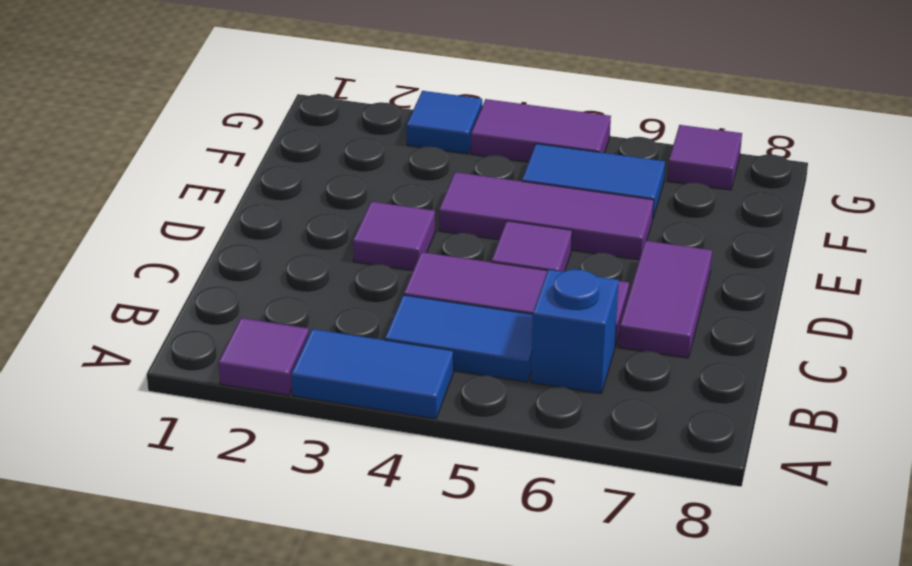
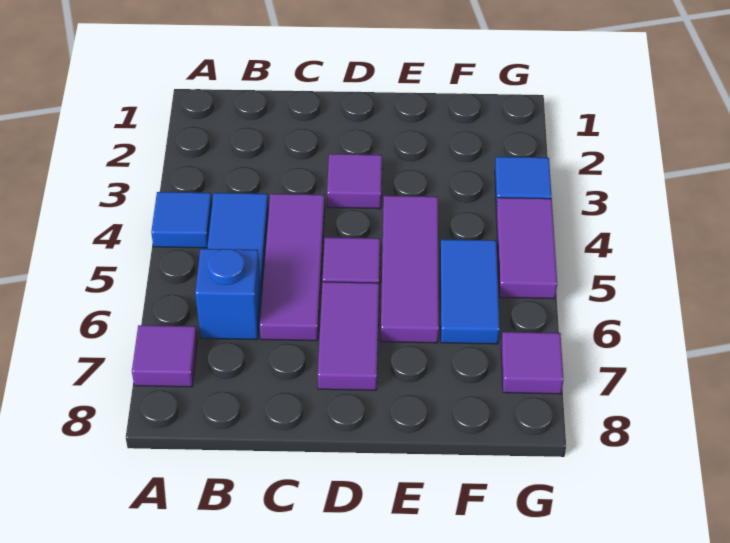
purple tile A2 level 1 -> purple tile A7 level 1
blue tile A3:A4 level 1 -> blue tile A4 level 1
purple tile C7:D7 level 1 -> purple tile D6:D7 level 1

